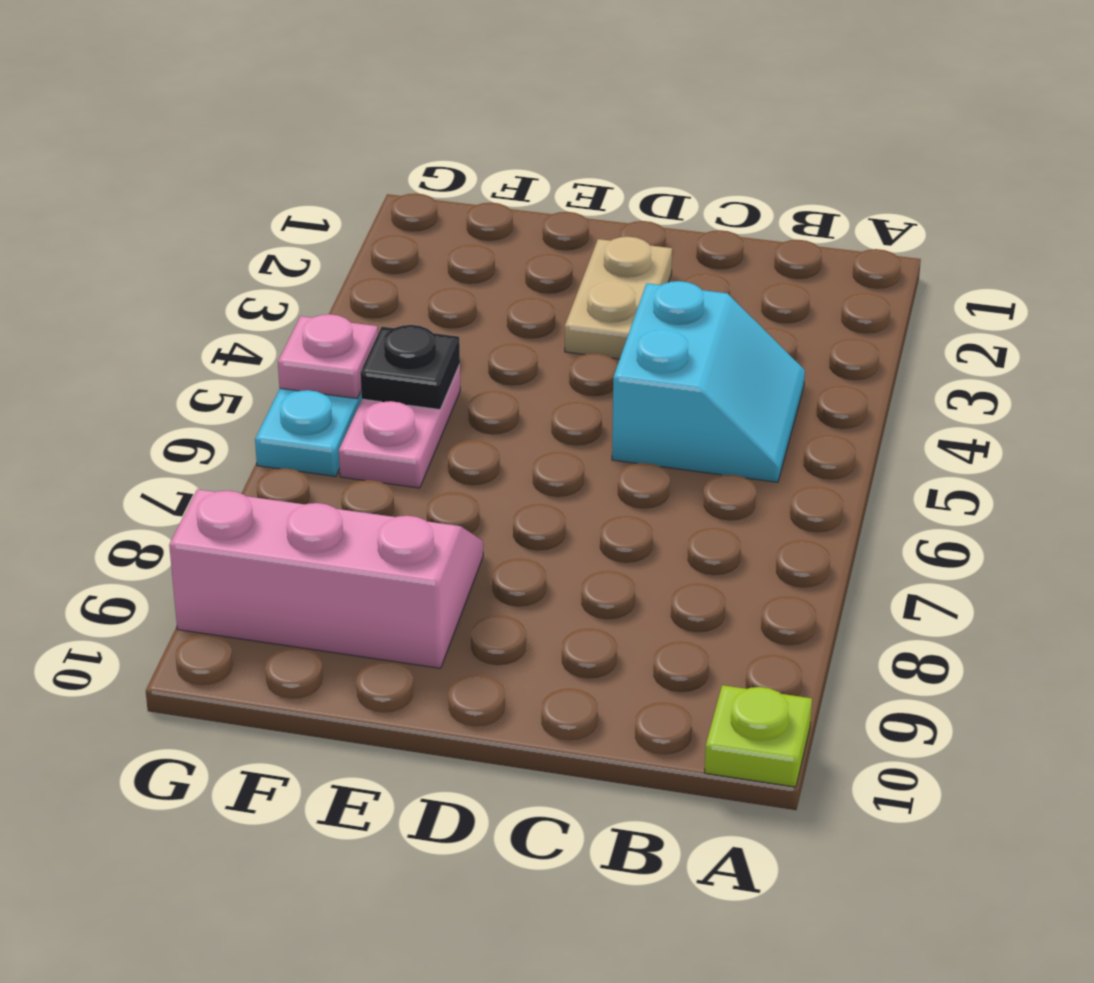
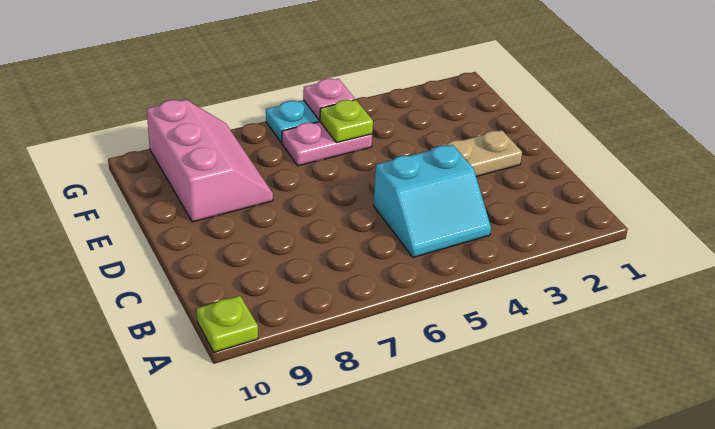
black plate F5 level 2 -> lime plate F5 level 2

